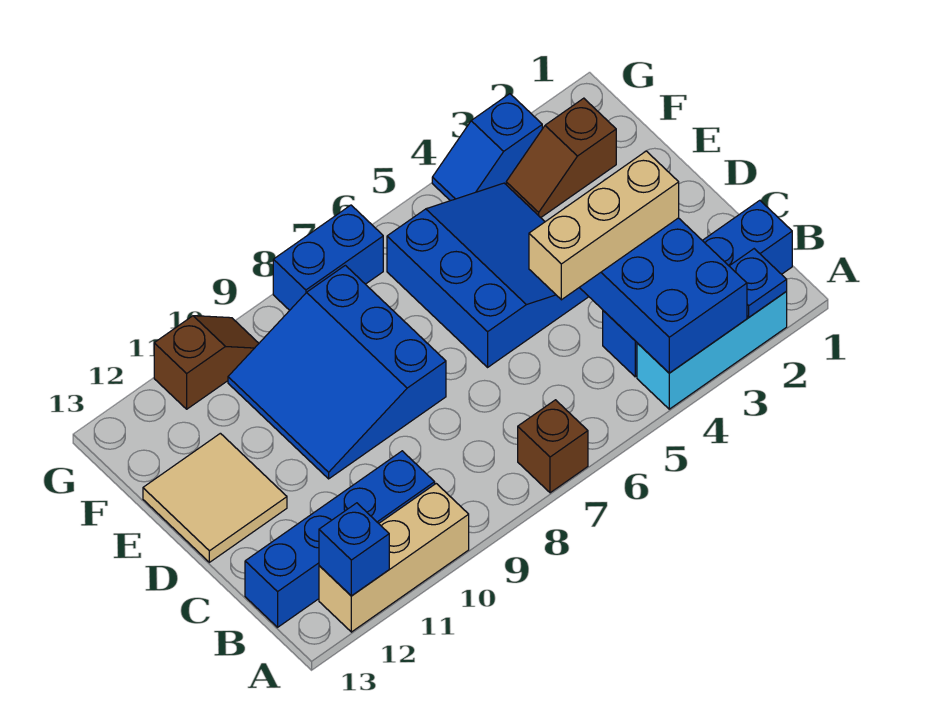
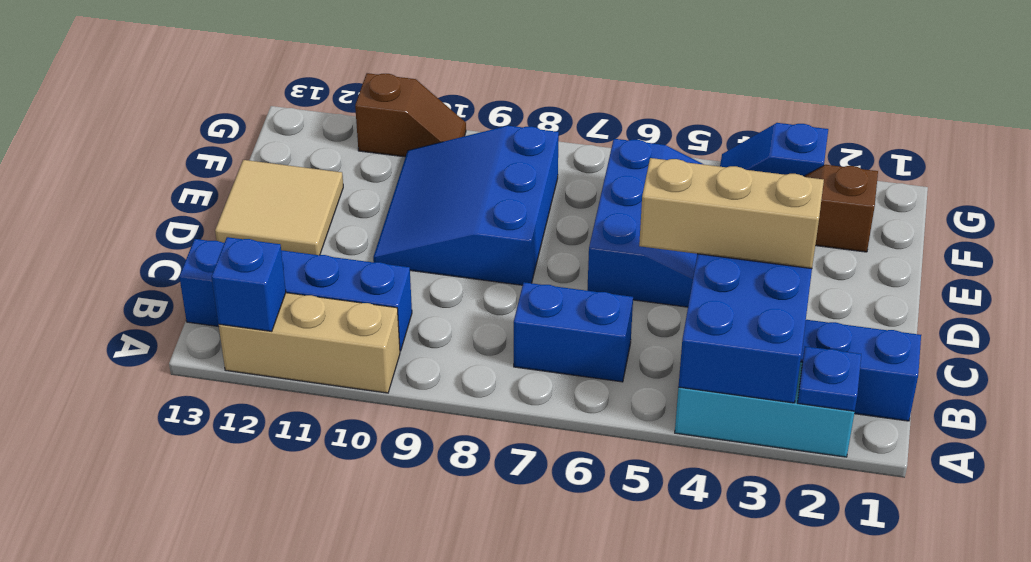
brown brick A7 level 1 -> none
blue brick G7:G8 level 1 -> blue brick B6:B7 level 1

